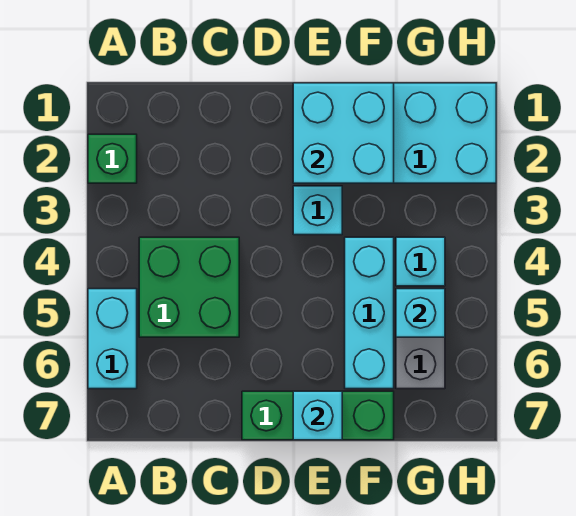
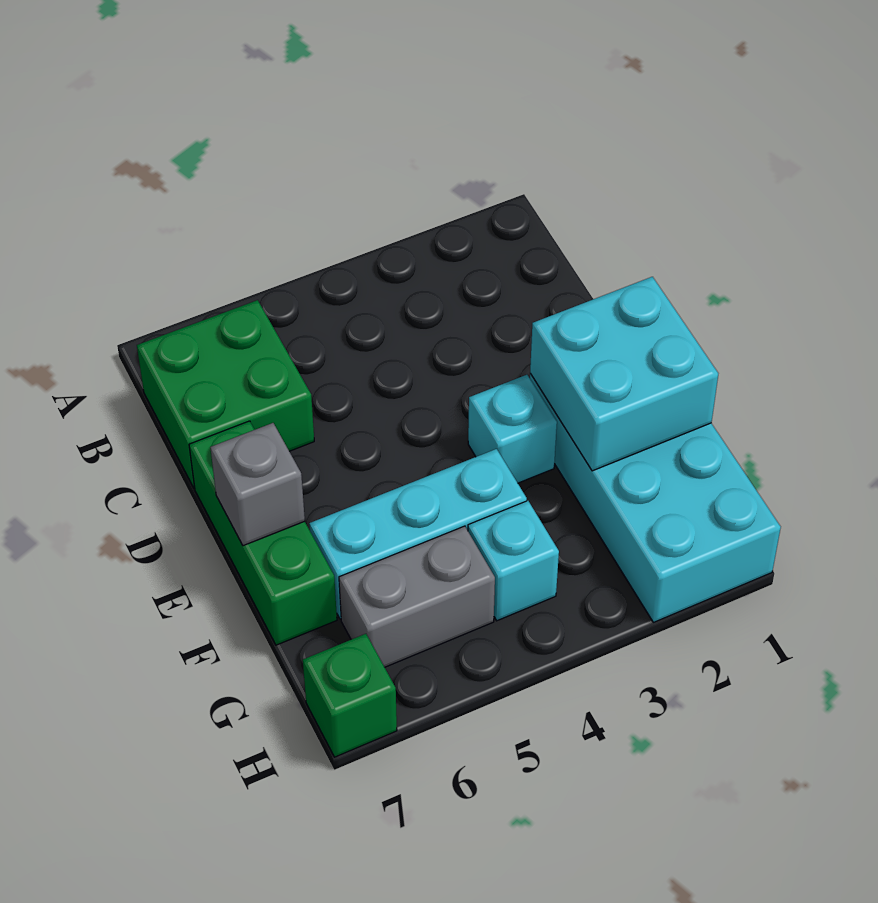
green brick A2 level 1 -> green brick H7 level 1
cyan brick A5:A6 level 1 -> none
green brick B4:C5 level 1 -> green brick B6:C7 level 1
cyan brick E7 level 2 -> grey brick E7 level 2
cyan brick G5 level 2 -> none

